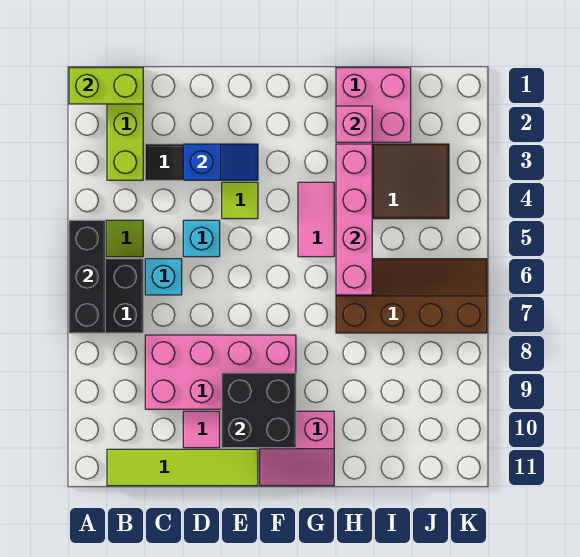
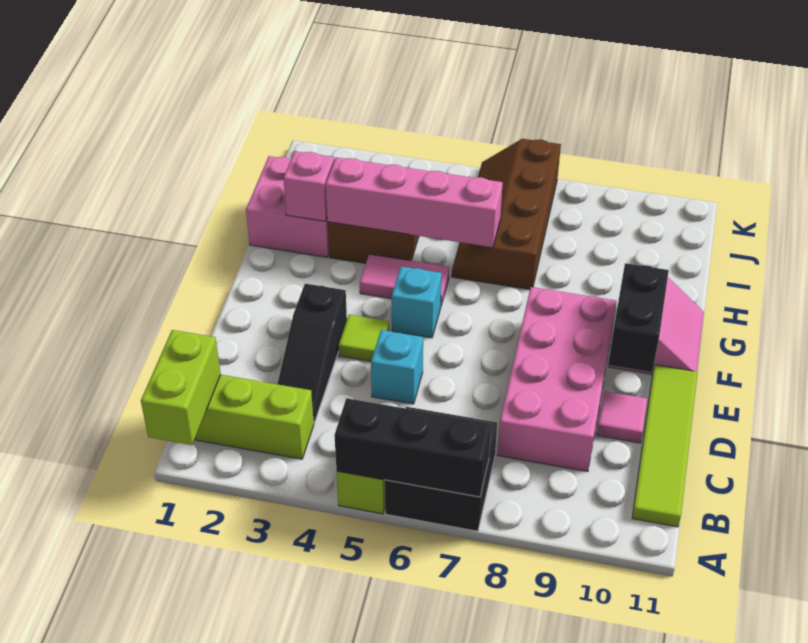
cyan brick C6 level 1 -> cyan brick F5 level 1
blue slope D3:E3 level 2 top D -> none
black brick E9:F10 level 2 -> black brick E10:F10 level 2

